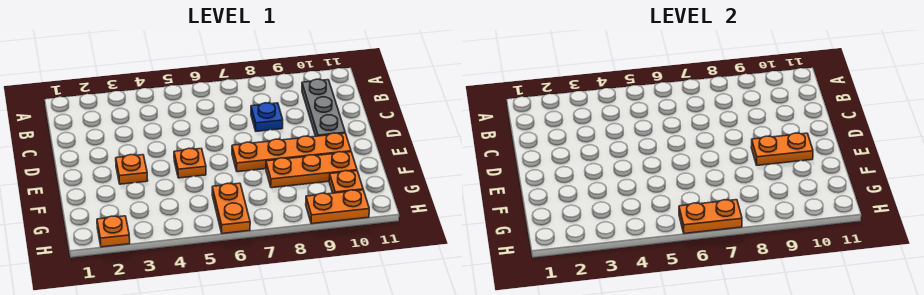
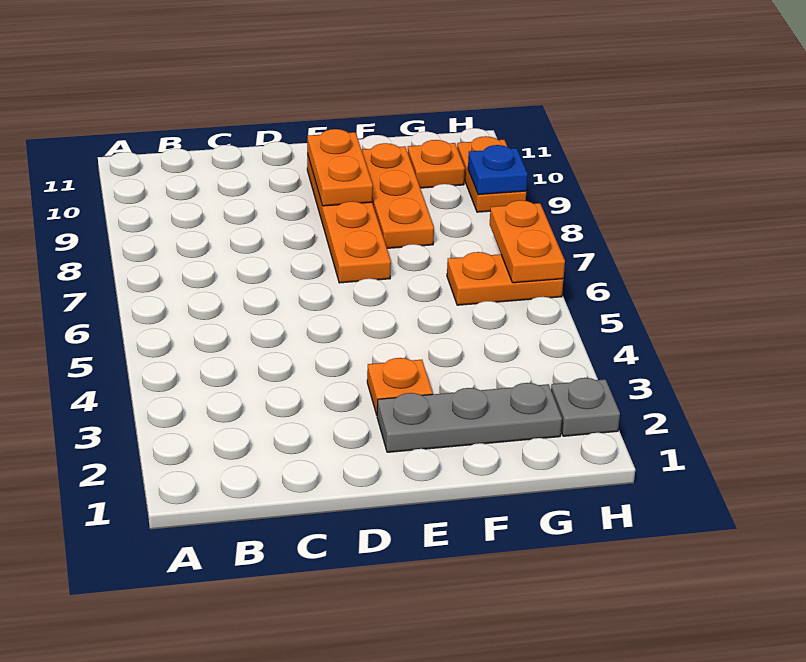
grey plate B10:D10 level 1 -> grey plate E2:G2 level 1
blue plate C8 level 1 -> blue plate H9 level 2
orange plate E5 level 1 -> none
orange plate H2 level 1 -> grey plate H2 level 1

